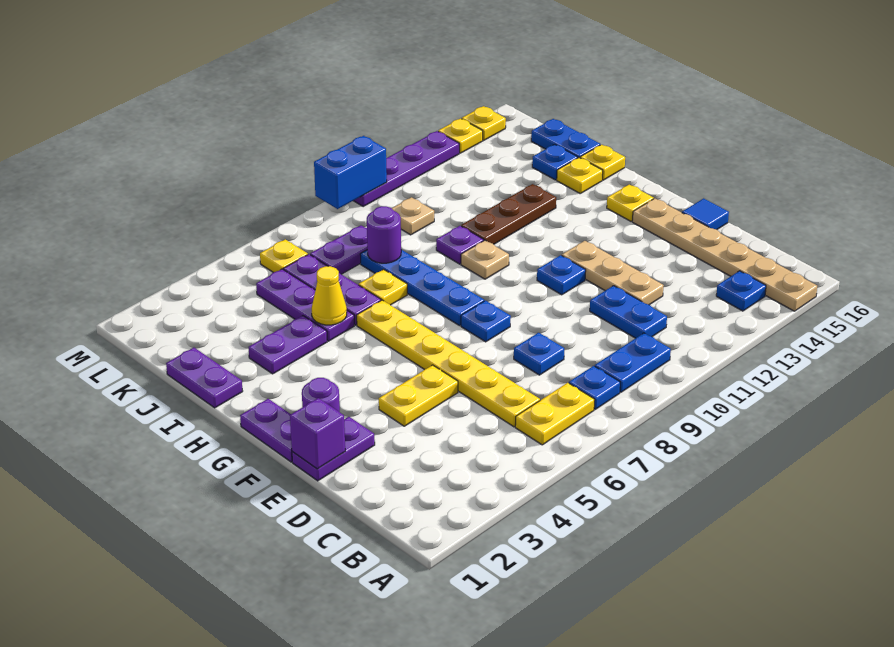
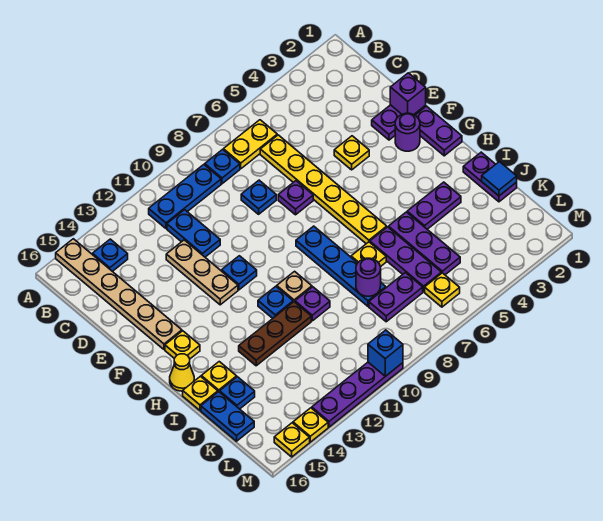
blue plate B9:B10 level 1 -> blue plate B9:B11 level 1
yellow plate E4:E5 level 1 -> yellow plate E4 level 1
none -> purple plate E7 level 1
blue tile E16 level 1 -> blue tile J1 level 2
blue plate F8 level 1 -> blue plate H11 level 1
yellow cone I5 level 2 -> yellow cone H16 level 1
tan plate K10 level 1 -> none
blue brick M9:M10 level 2 -> blue brick M10 level 2

